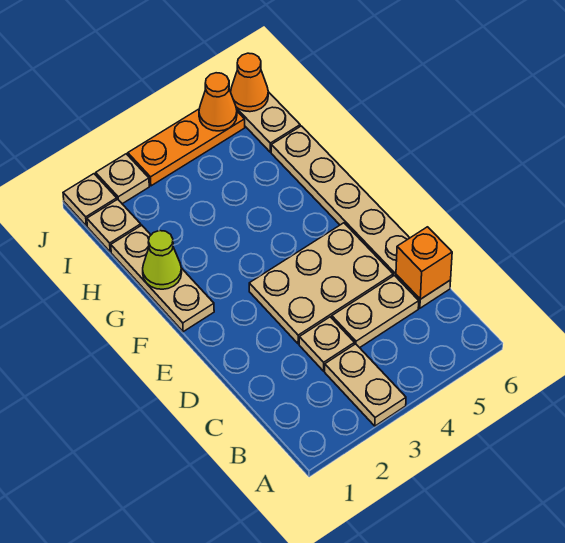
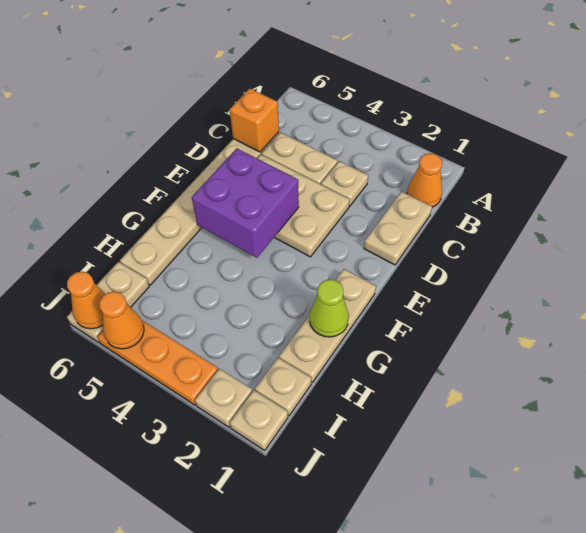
tan plate A3:B3 level 1 -> tan plate C1:D1 level 1
none -> orange cone B1 level 1
none -> purple brick E4:F5 level 2

